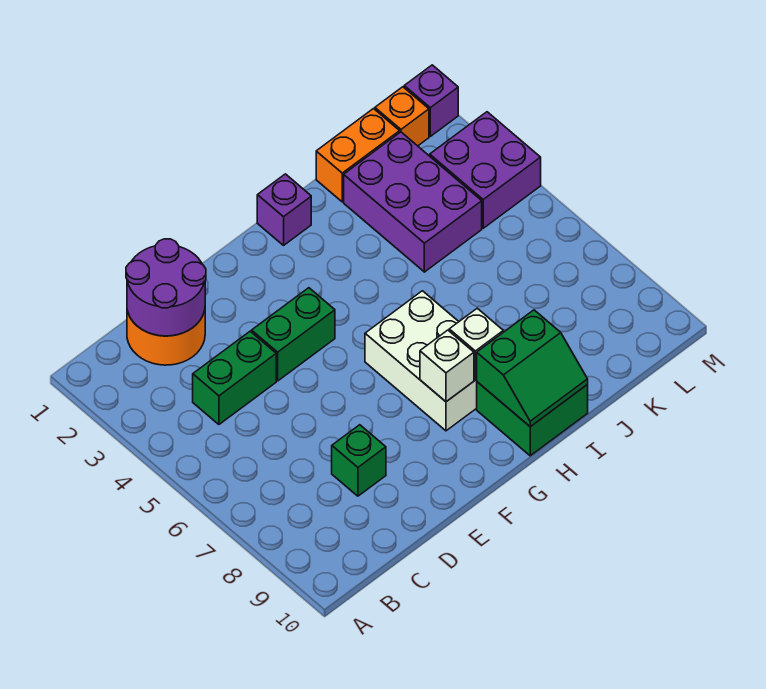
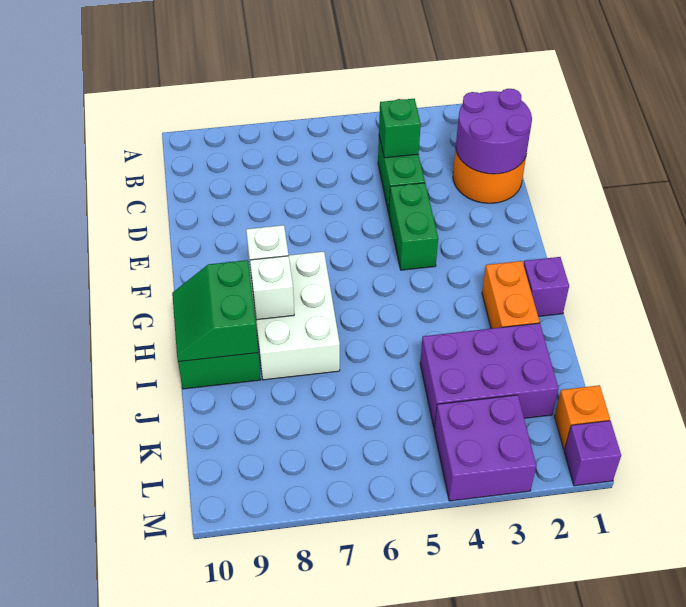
green brick D8 level 1 -> green brick C4 level 2
white brick G6:H8 level 1 -> white brick G7:I8 level 1
orange brick J1:K1 level 1 -> orange brick H2:I2 level 1

